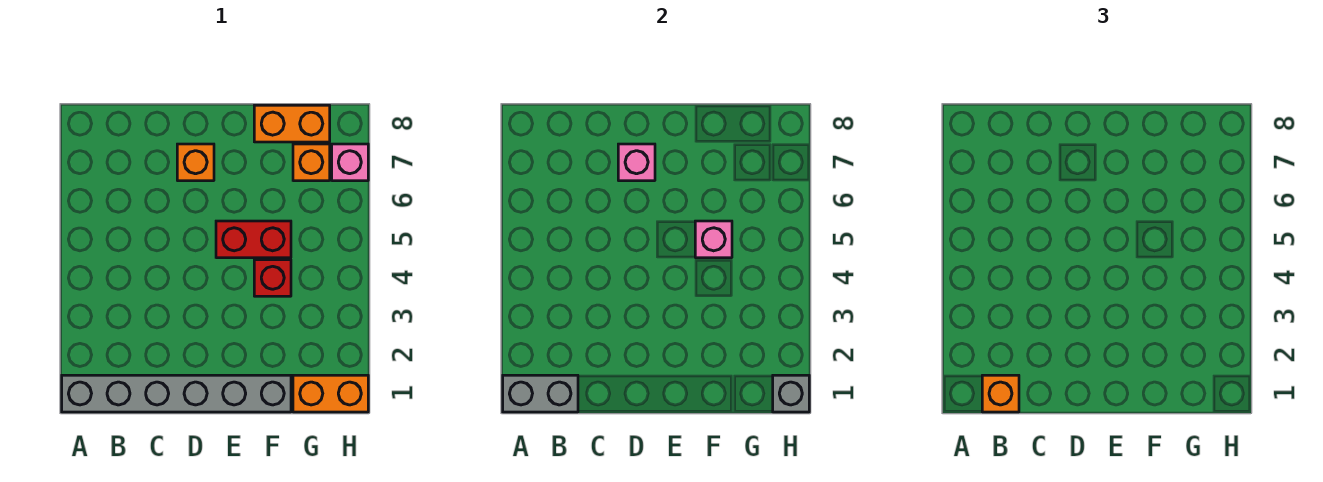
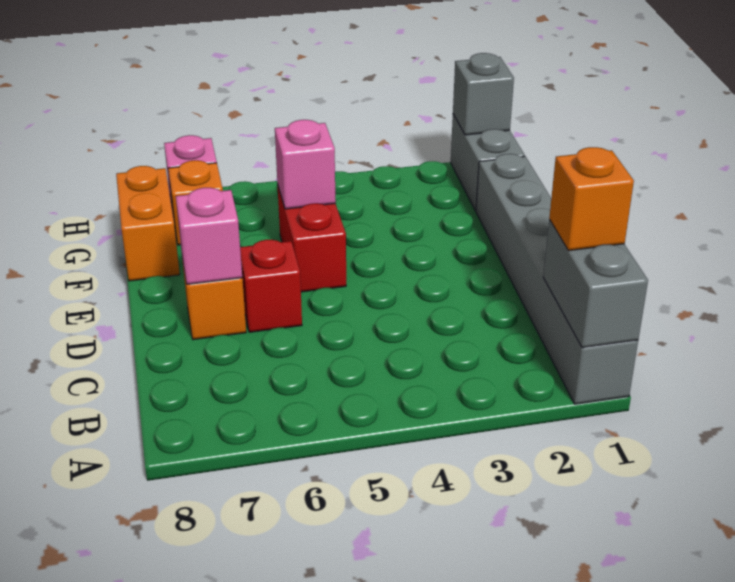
red brick F4 level 1 -> red brick D6 level 1
orange brick G1:H1 level 1 -> grey brick G1:H1 level 1

